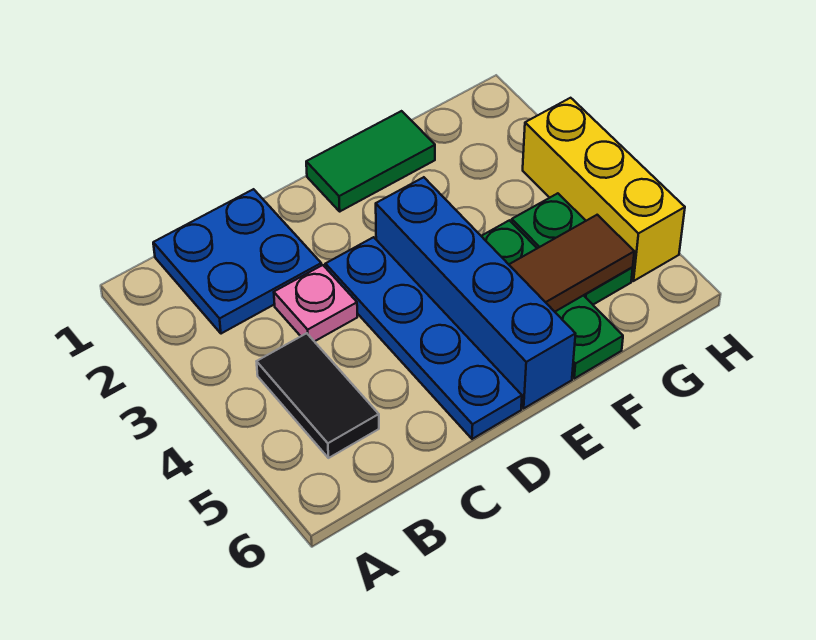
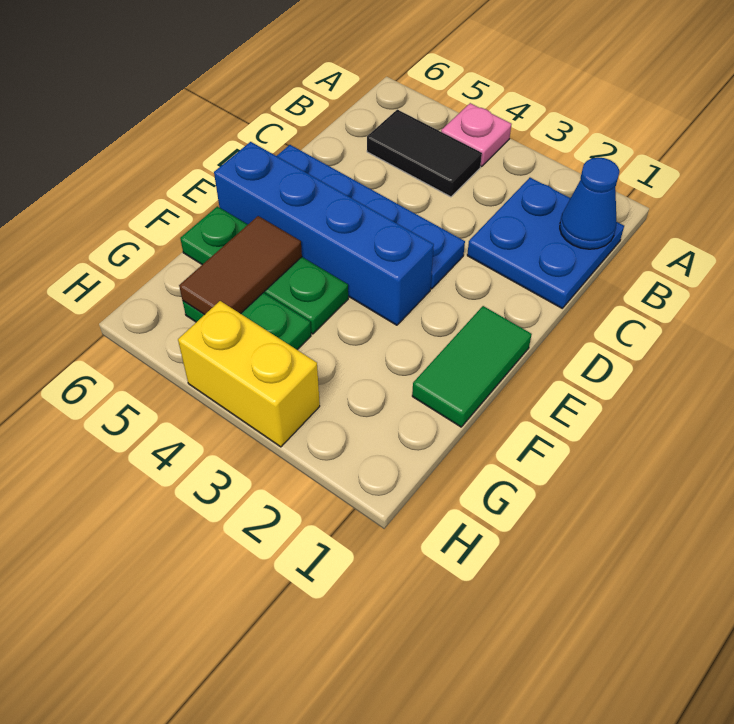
none -> blue cone B1 level 2
pink plate C3 level 1 -> pink plate A4 level 1
yellow brick H3:H5 level 1 -> yellow brick H3:H4 level 1

